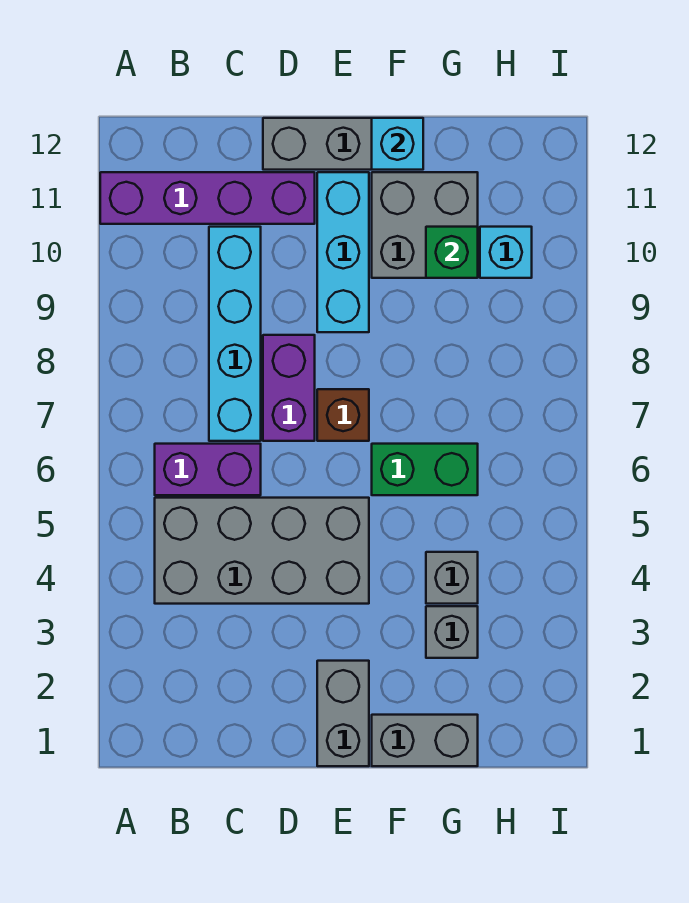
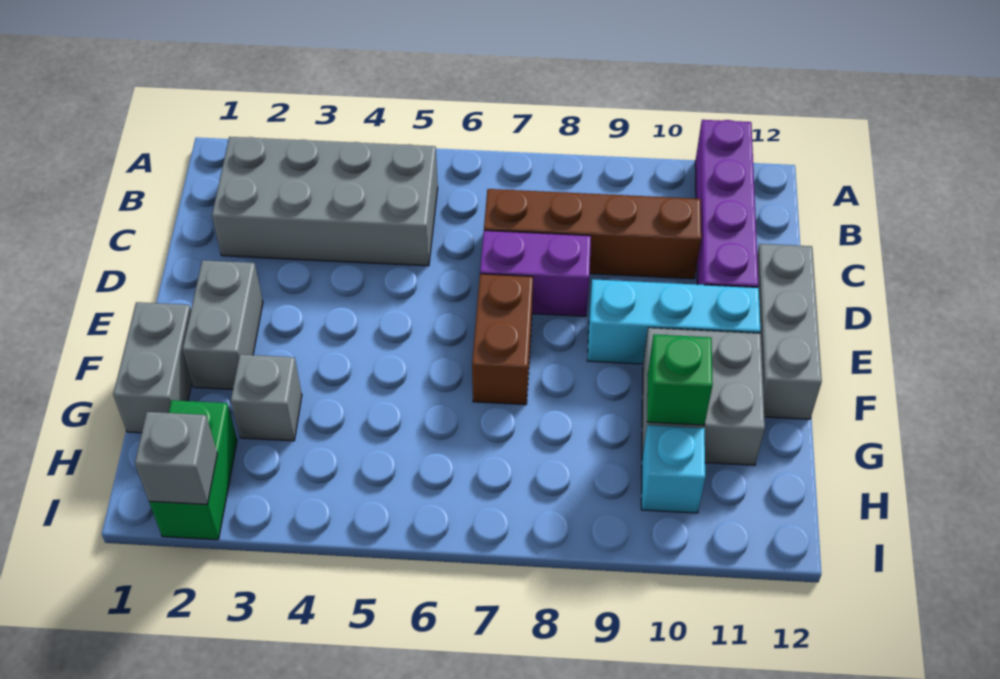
grey brick B4:E5 level 1 -> grey brick B2:C5 level 1
purple brick B6:C6 level 1 -> none
cyan brick C7:C10 level 1 -> brown brick C7:C10 level 1
grey brick E1:E2 level 1 -> grey brick E2:F2 level 1
brown brick E7 level 1 -> brown brick E7:F7 level 1
green brick F6:G6 level 1 -> green brick H2:I2 level 1
cyan brick F12 level 2 -> none
grey brick G4 level 1 -> grey brick I2 level 2

